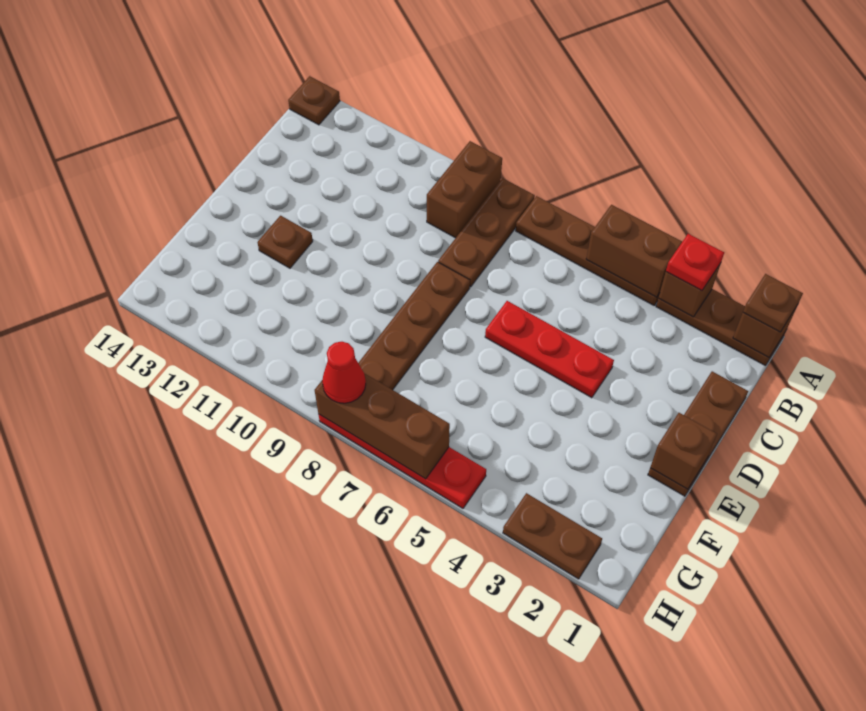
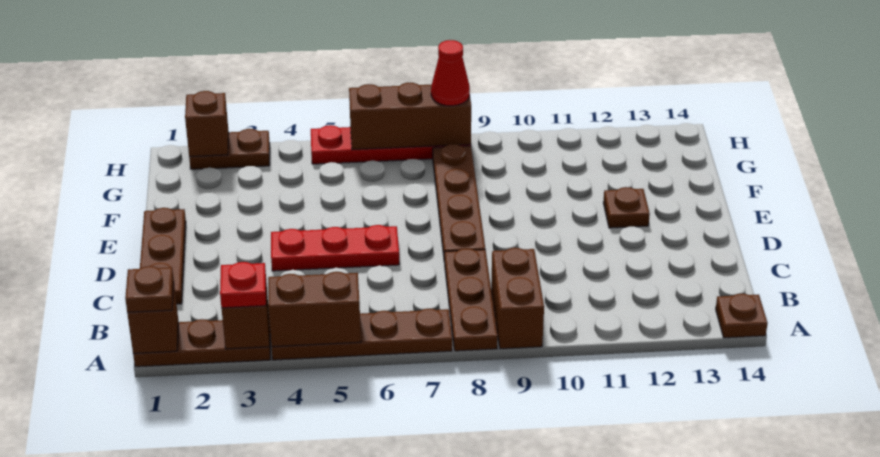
brown brick E1 level 2 -> brown brick H2 level 2

